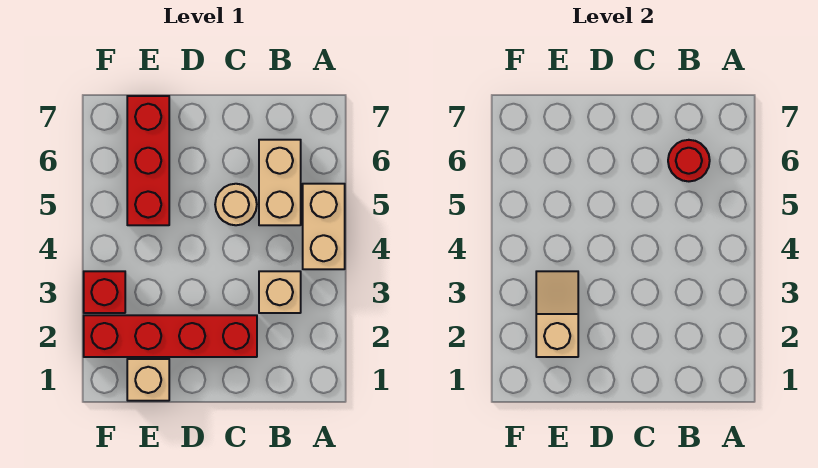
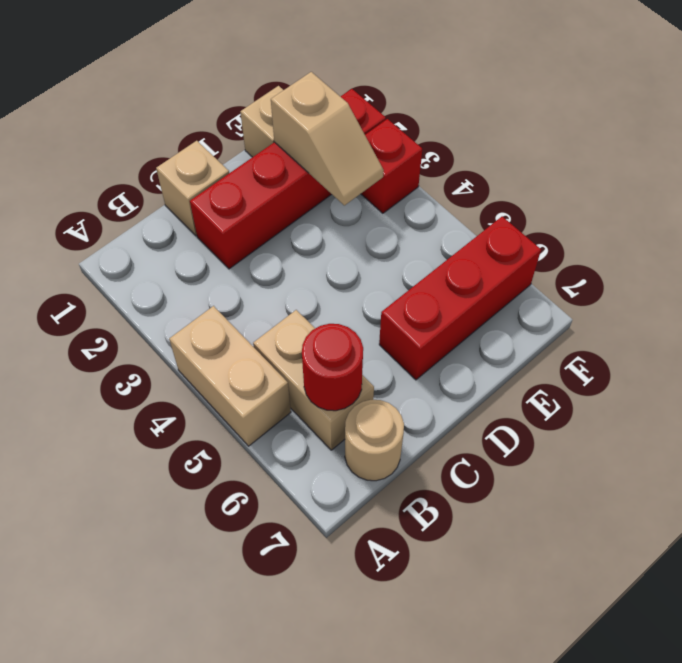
tan brick B3 level 1 -> tan brick C1 level 1
tan round brick C5 level 1 -> tan round brick B7 level 1
red brick E5:E7 level 1 -> red brick D6:F6 level 1

